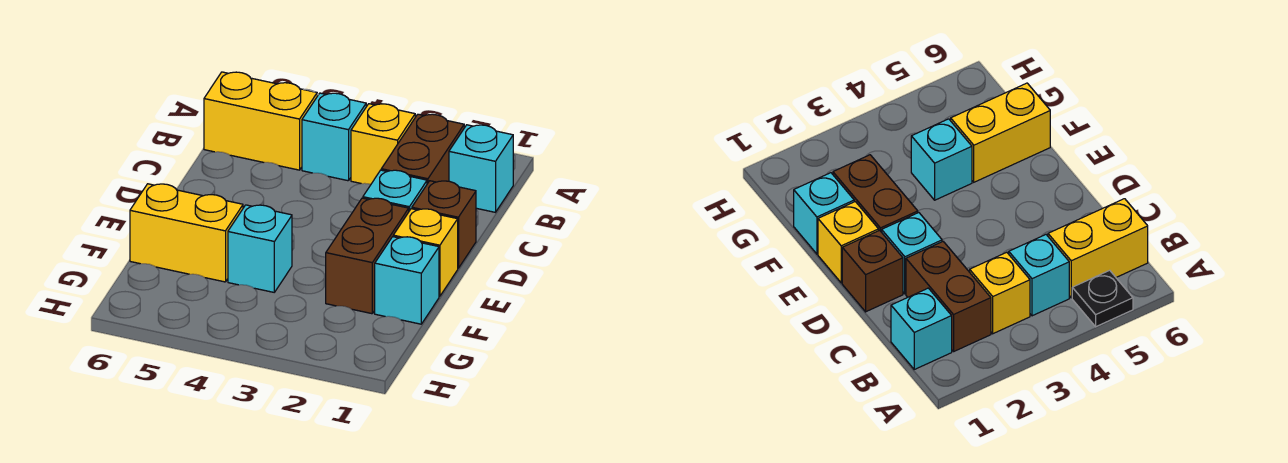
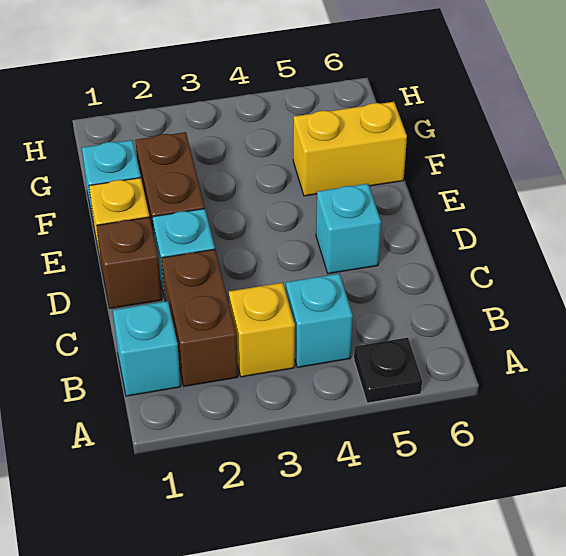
yellow brick B5:B6 level 1 -> none
cyan brick F4 level 1 -> cyan brick D5 level 1

